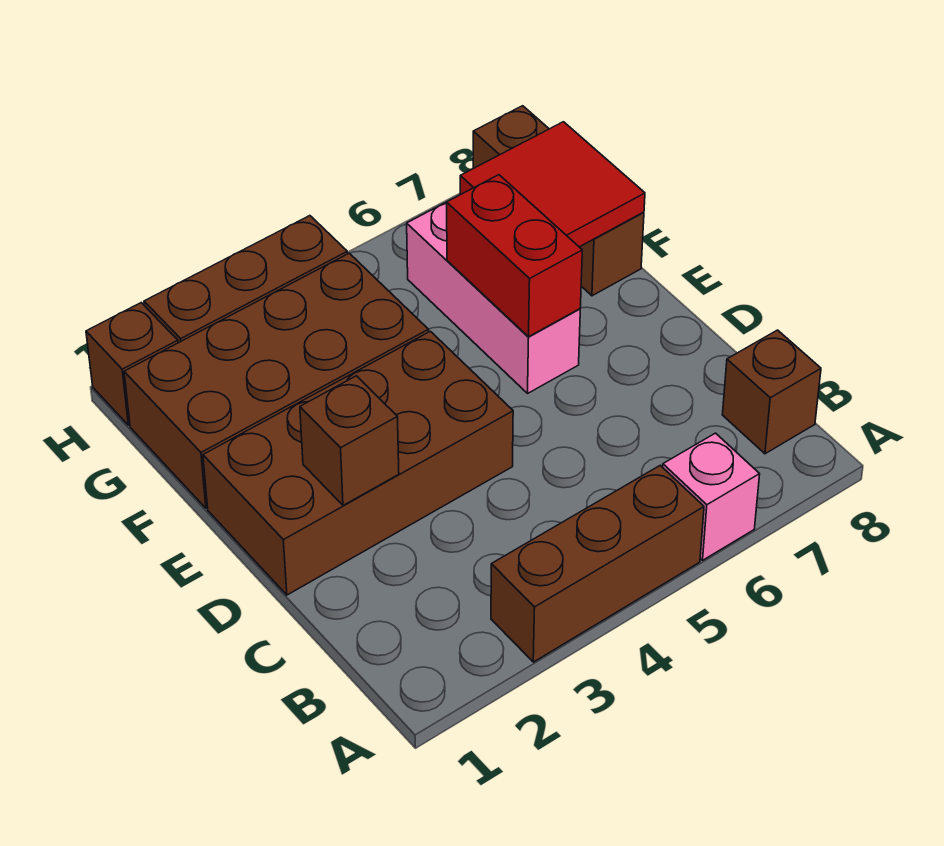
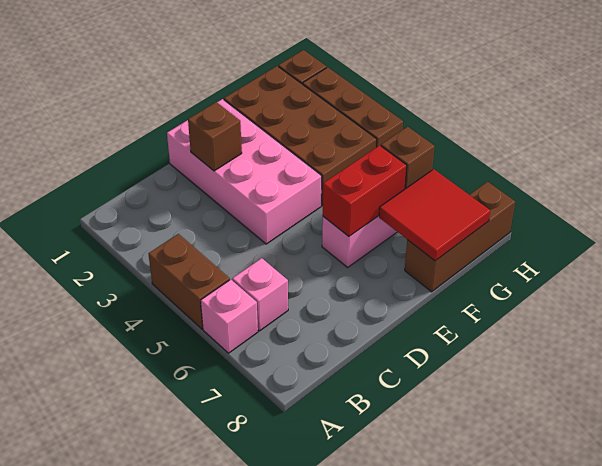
brown brick A3:A5 level 1 -> brown brick A4:A5 level 1
none -> pink brick B6 level 1
brown brick B8 level 1 -> brown brick G6 level 2
brown brick D1:E4 level 1 -> pink brick D1:E4 level 1

